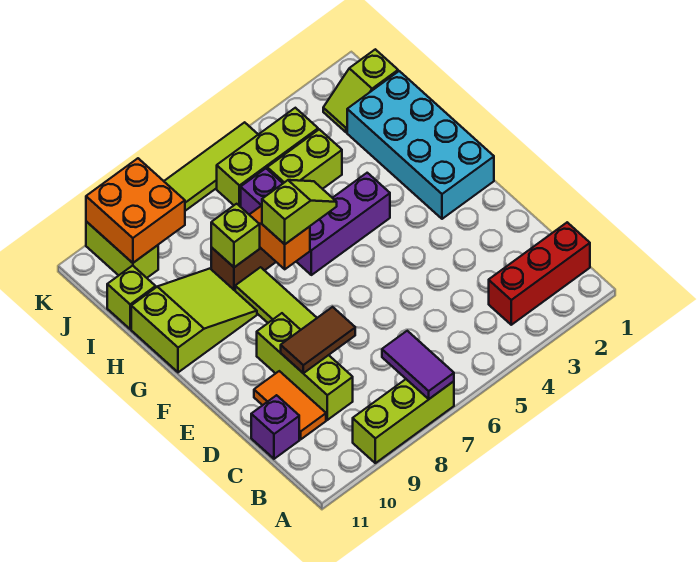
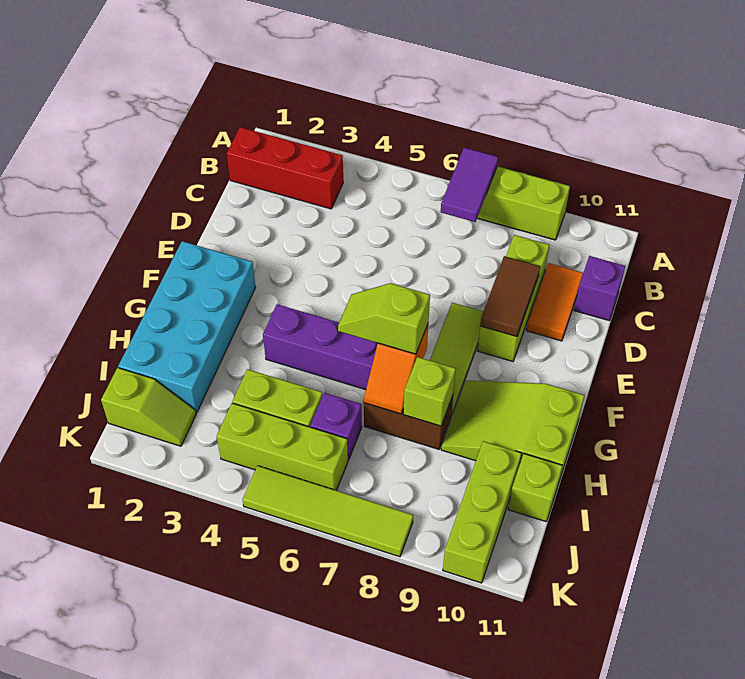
brown tile D8:D9 level 2 -> brown tile D9:E9 level 2
orange brick J9:K10 level 2 -> none
lime brick J10:K10 level 1 -> lime brick I10:K10 level 1

